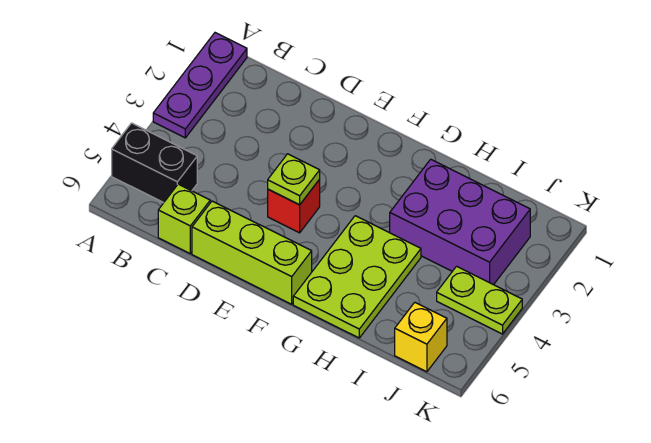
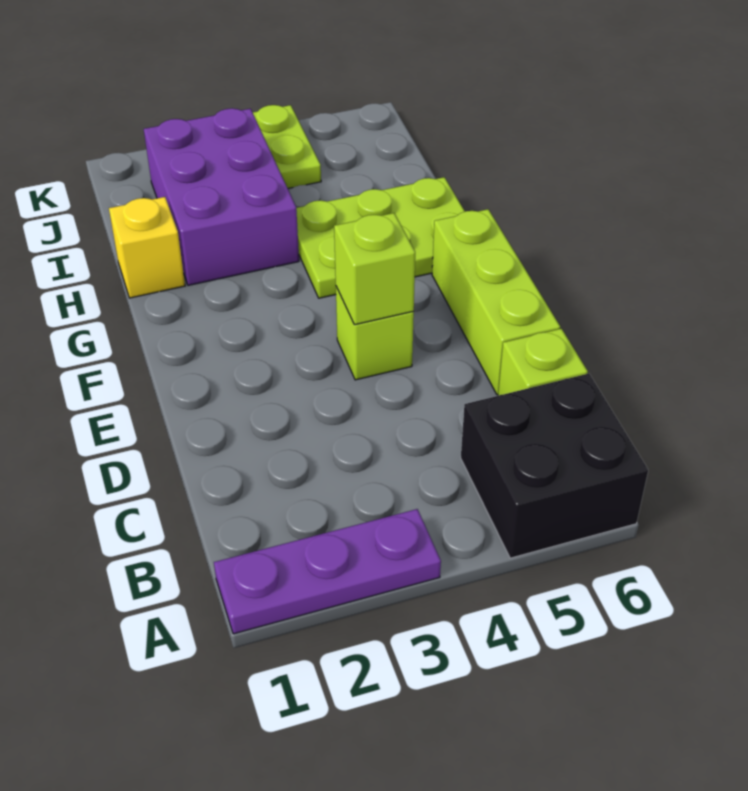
black brick A5:B5 level 1 -> black brick A5:B6 level 1
red brick E4 level 1 -> lime brick E4 level 1
lime plate E4 level 2 -> lime brick E4 level 2
yellow brick J6 level 1 -> yellow brick H1 level 1

